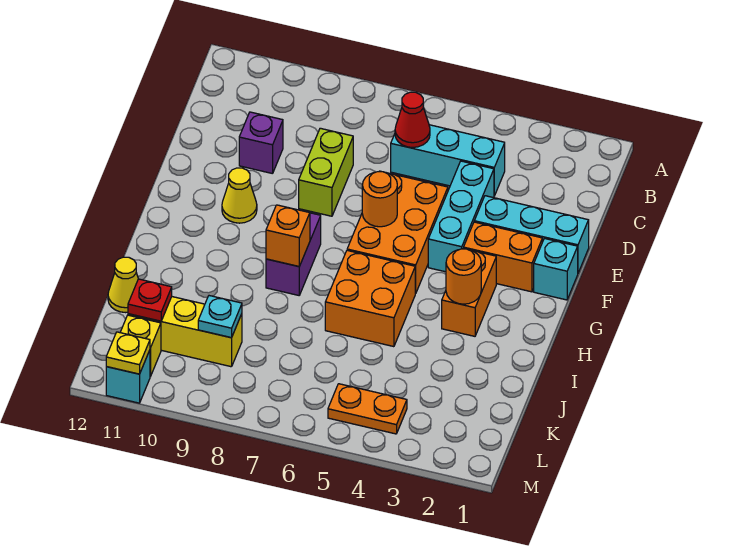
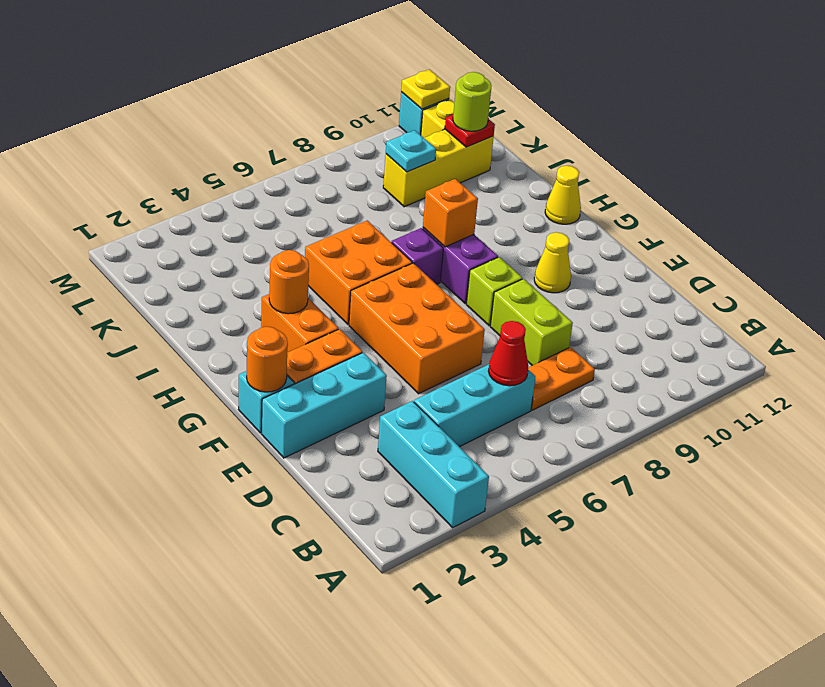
cyan brick D4:F4 level 1 -> cyan brick A3:C3 level 1
purple brick D10 level 1 -> purple brick H7 level 1
orange round brick F6 level 2 -> orange round brick F1 level 2
none -> lime brick F8 level 1
yellow cone J12 level 1 -> yellow cone H12 level 1
none -> lime round brick K11 level 3
orange plate L4:L5 level 1 -> orange plate C7:C8 level 1

